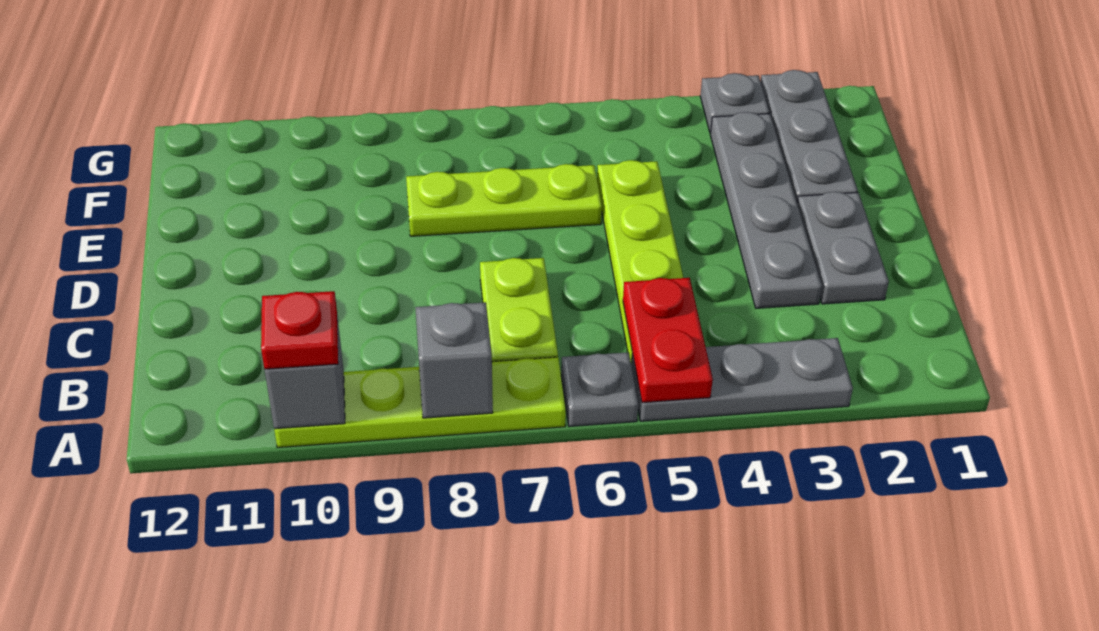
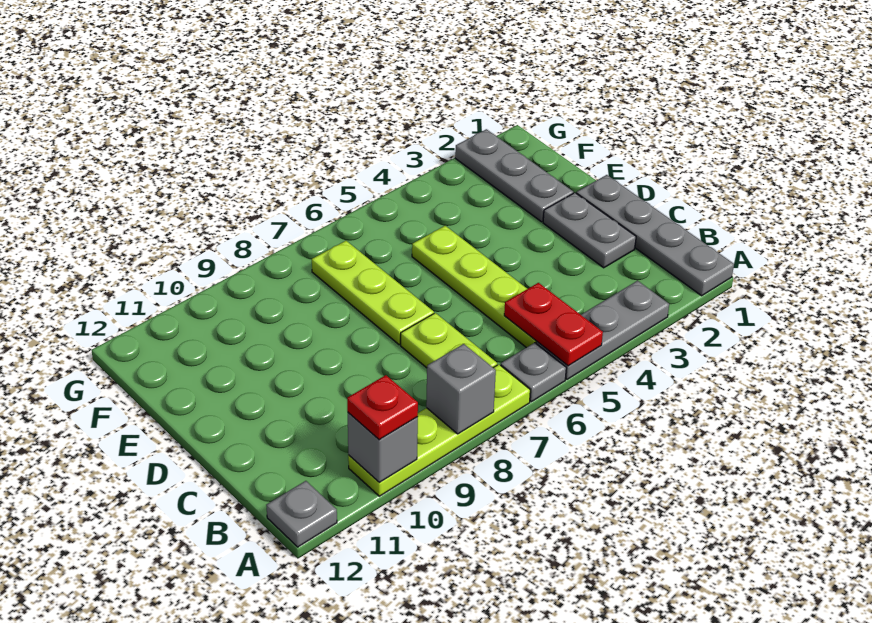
grey plate C3:F3 level 1 -> grey plate A1:D1 level 1
lime plate E6:E8 level 1 -> lime plate D7:F7 level 1
grey plate G3 level 1 -> grey plate A12 level 1

